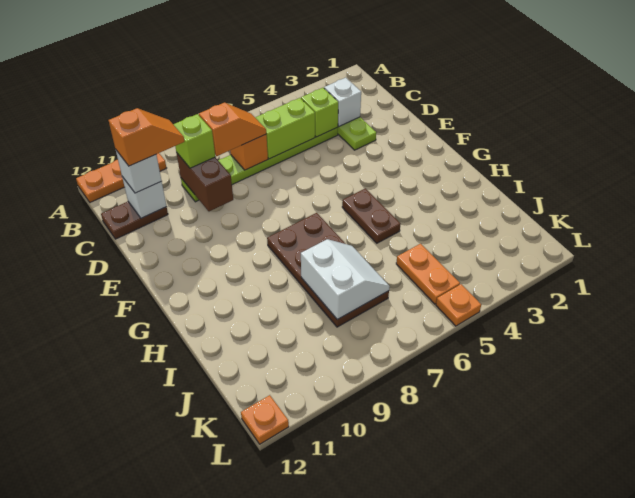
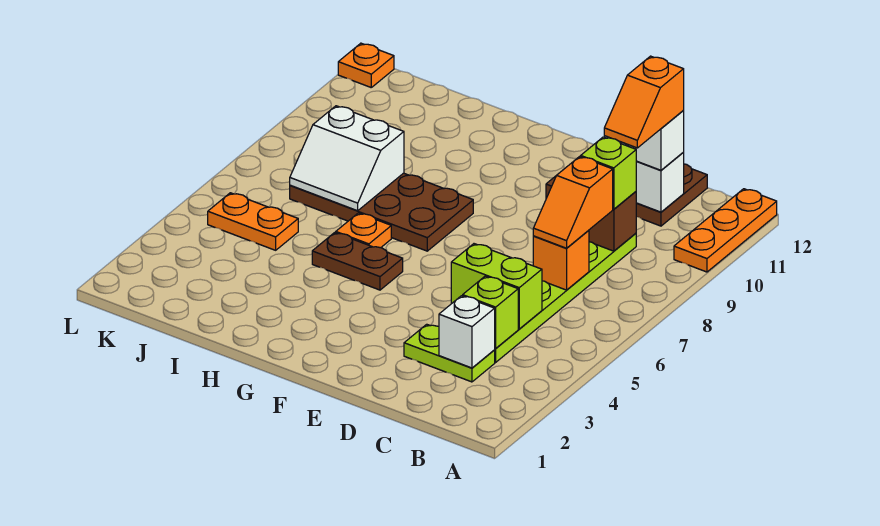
lime brick C5:C6 level 2 -> lime brick C5:D5 level 2
orange plate L5 level 1 -> orange plate H6 level 1

